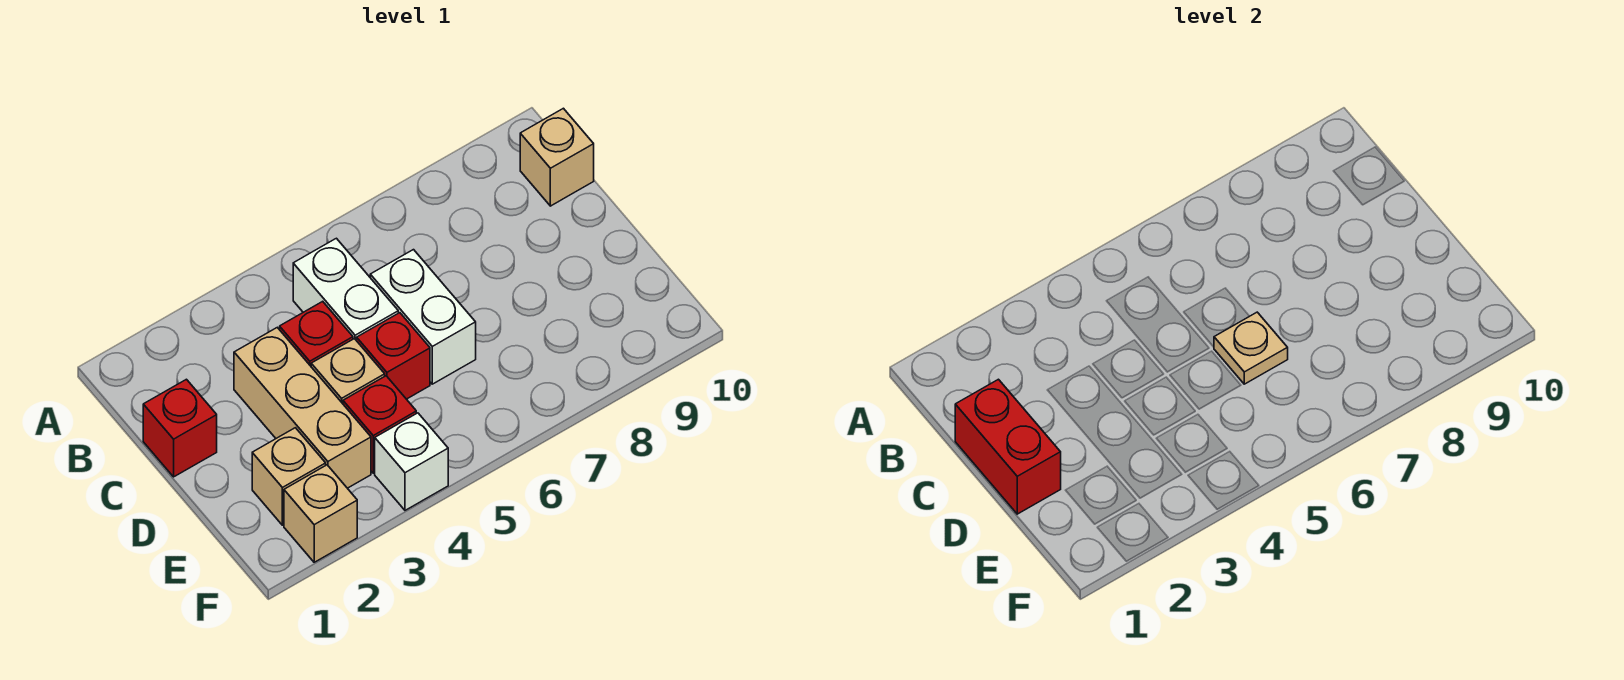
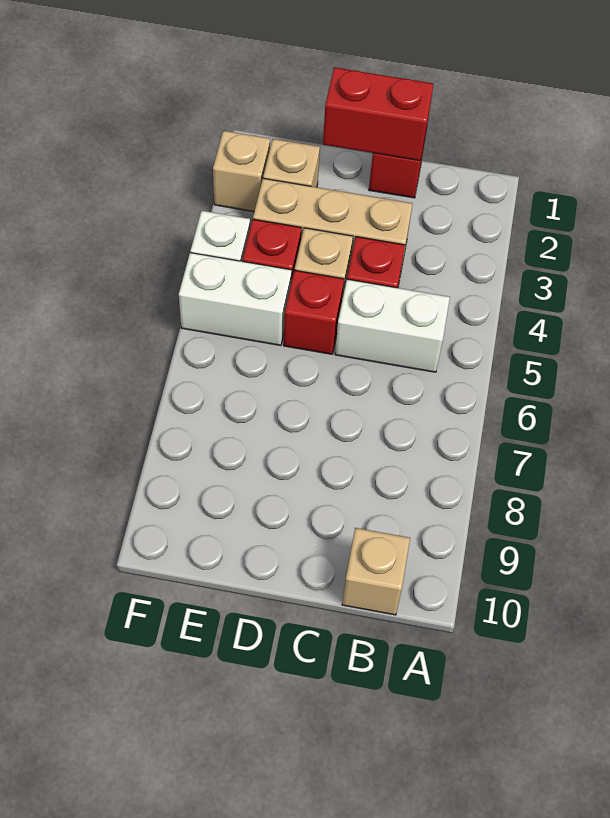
white brick C6:D6 level 1 -> white brick E5:F5 level 1
tan plate D6 level 2 -> none

